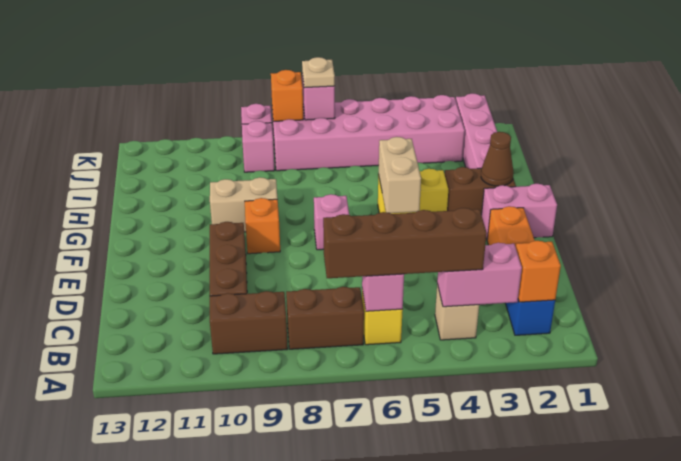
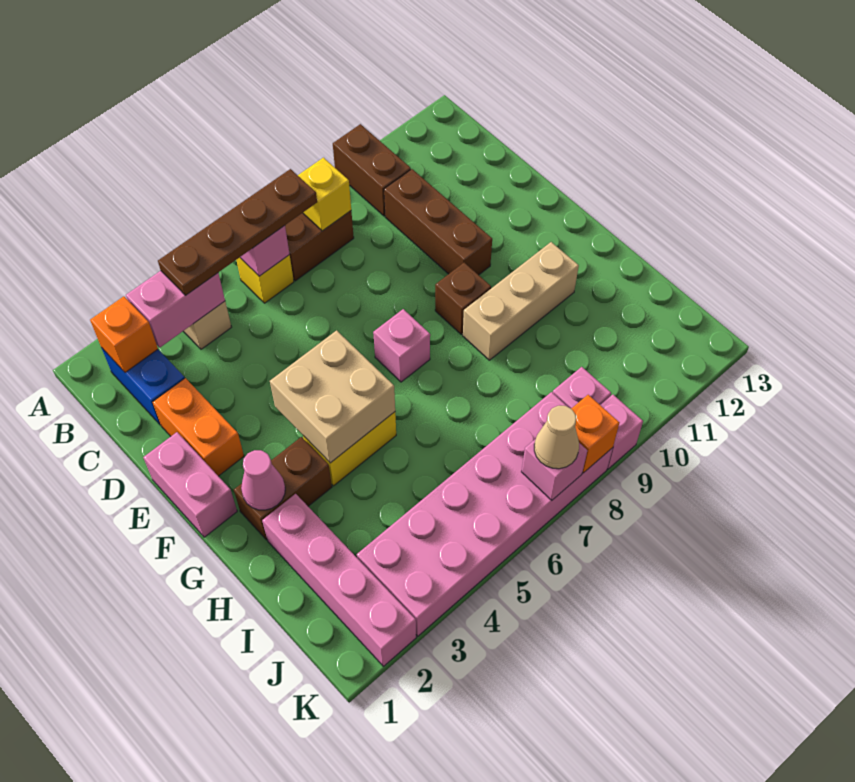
brown brick B4:B7 level 3 -> brown plate B4:B7 level 3
none -> yellow brick B8 level 2
brown brick B9:B10 level 1 -> brown brick A10:B10 level 1
pink brick F1:F2 level 1 -> pink brick E1:F1 level 1
tan brick F5:G5 level 2 -> tan brick F4:G5 level 2
orange brick F9 level 1 -> brown brick F9 level 1
brown cone G2 level 2 -> pink cone G2 level 2
tan brick G9:G10 level 1 -> tan brick G9:G11 level 1
tan plate K7 level 3 -> tan cone K7 level 3

